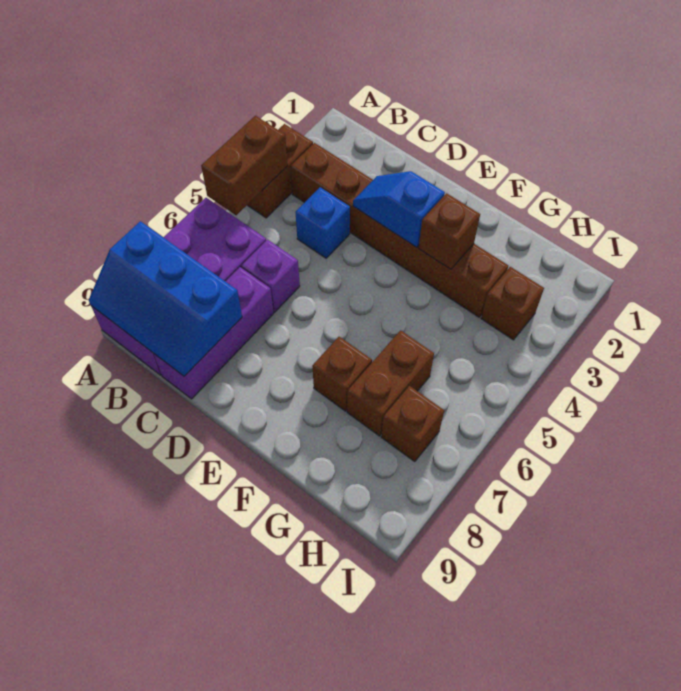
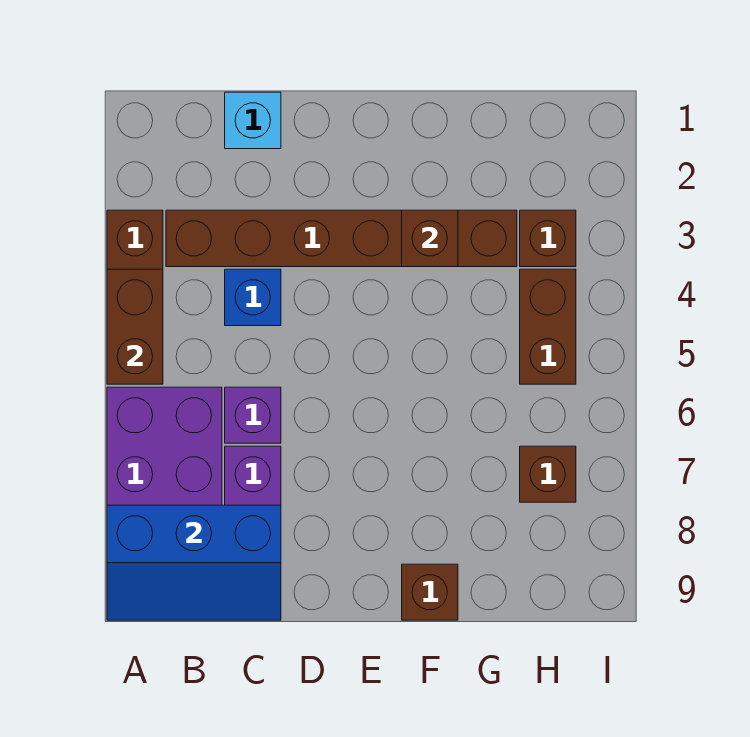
none -> cyan brick C1 level 1
blue slope D3:E3 level 2 top E -> none
brown brick F7 level 1 -> brown brick F9 level 1
brown brick G6:G7 level 1 -> brown brick H4:H5 level 1

